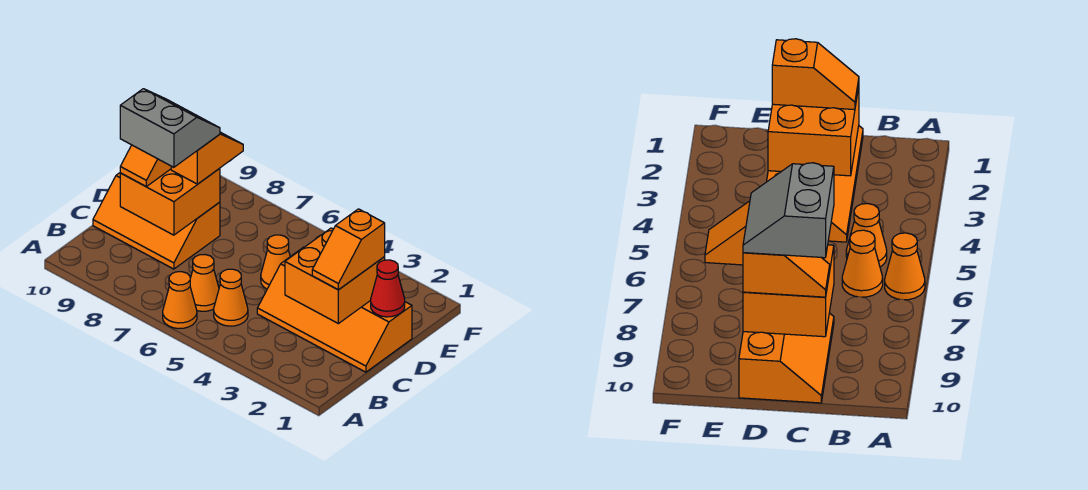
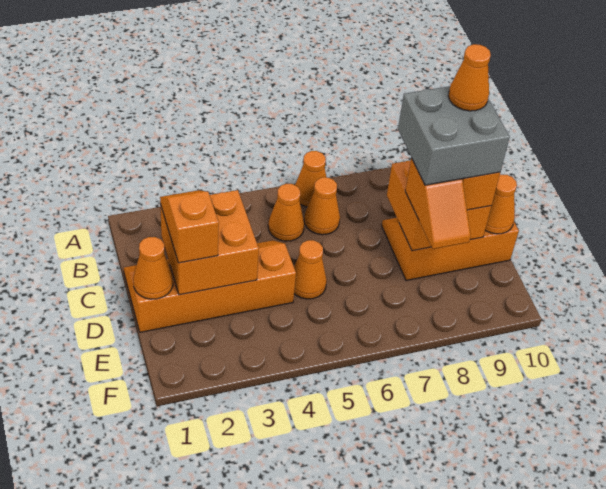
grey slope C8:D9 level 4 top C -> grey brick C8:D9 level 4
none -> orange cone C9 level 5
red cone D1 level 2 -> orange cone D1 level 2
none -> orange cone D10 level 2

